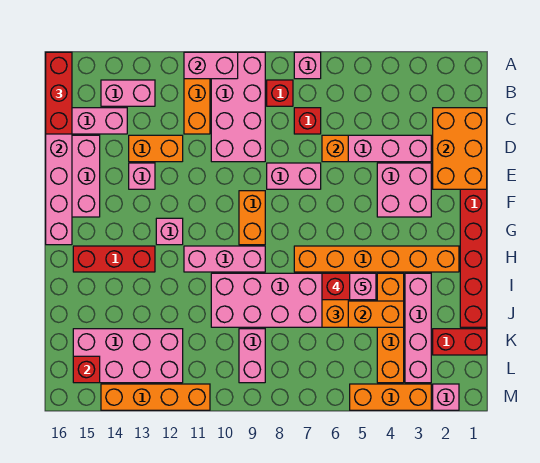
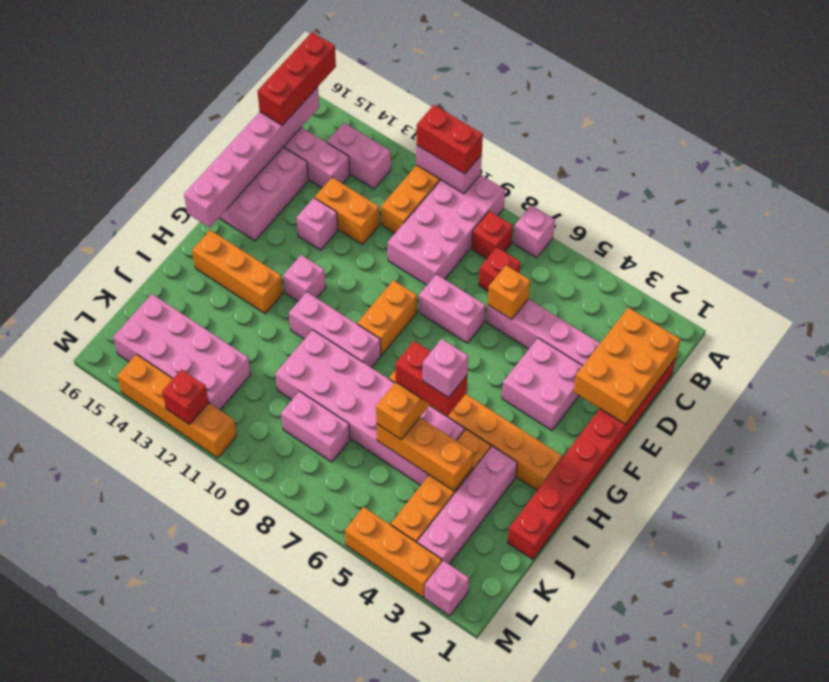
red brick H13:H15 level 1 -> orange brick H13:H15 level 1
red brick K1:K2 level 1 -> red brick A10:A11 level 3
pink brick K9:L9 level 1 -> pink brick K8:K9 level 1
red brick L15 level 2 -> red brick M12 level 2

